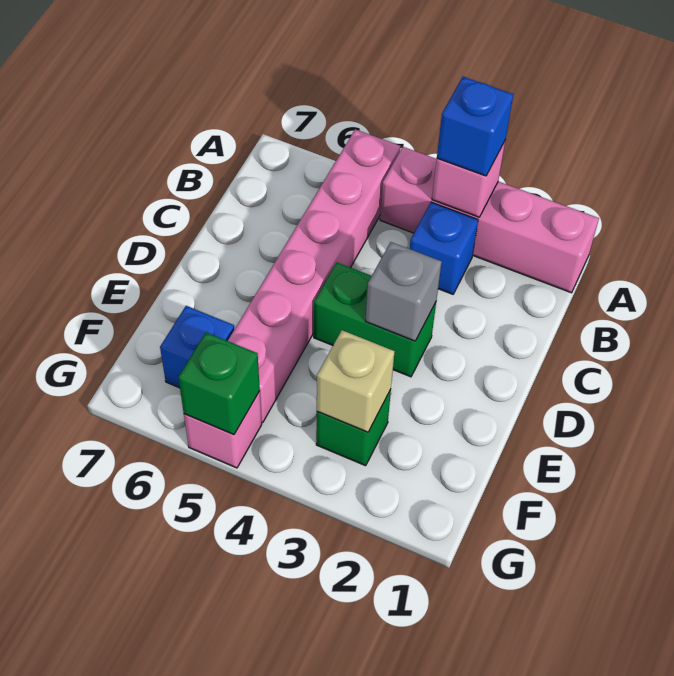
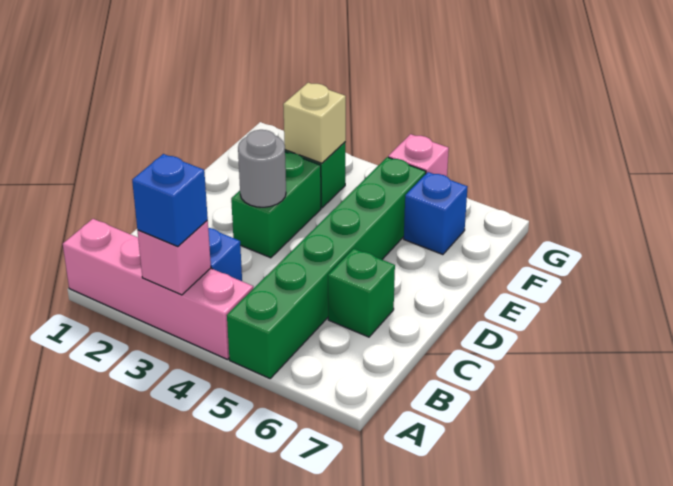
pink brick A5:F5 level 1 -> green brick A5:F5 level 1
green brick D3:D4 level 1 -> green brick D3:E3 level 1
grey brick D3 level 2 -> grey round brick D3 level 2
green brick G5 level 2 -> green brick C6 level 1

